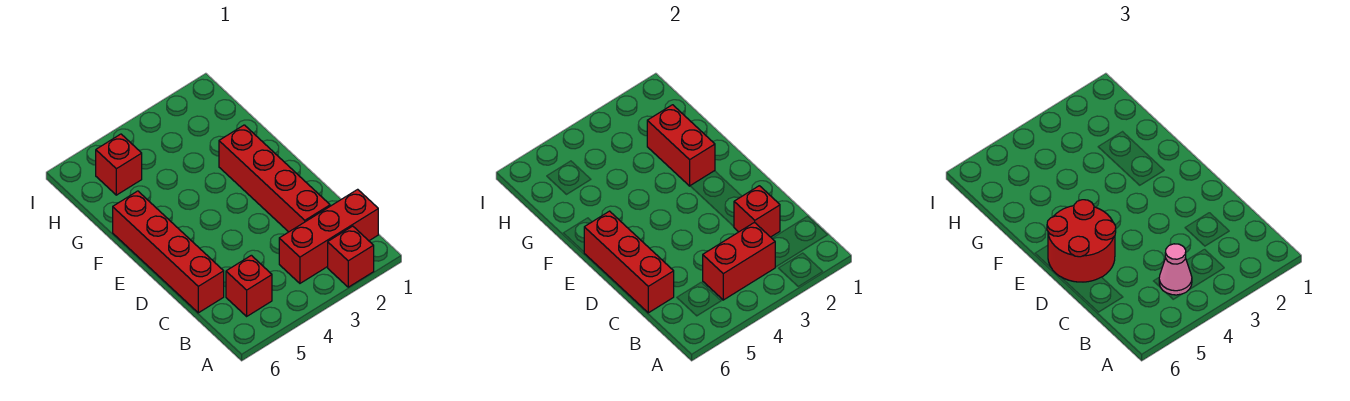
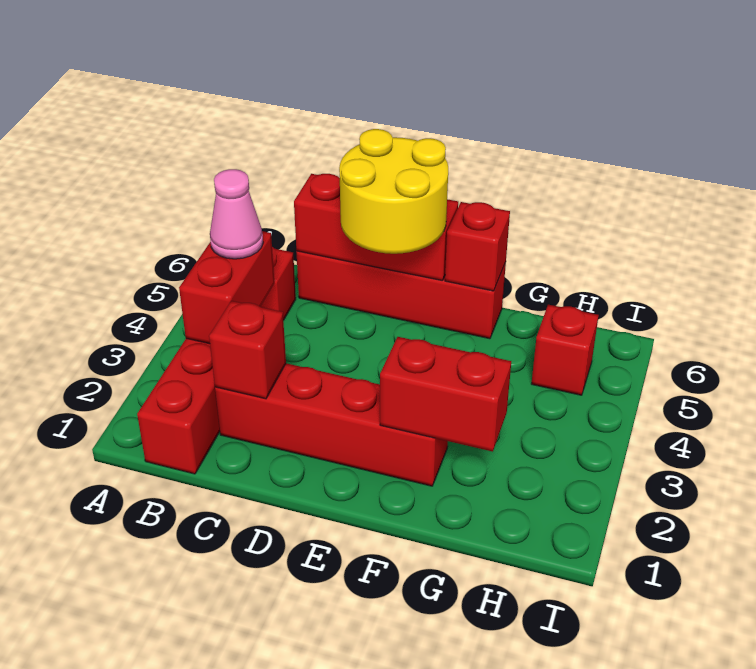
red brick A2 level 1 -> red brick F6 level 2
red round brick D5:E6 level 3 -> yellow round brick D5:E6 level 3

